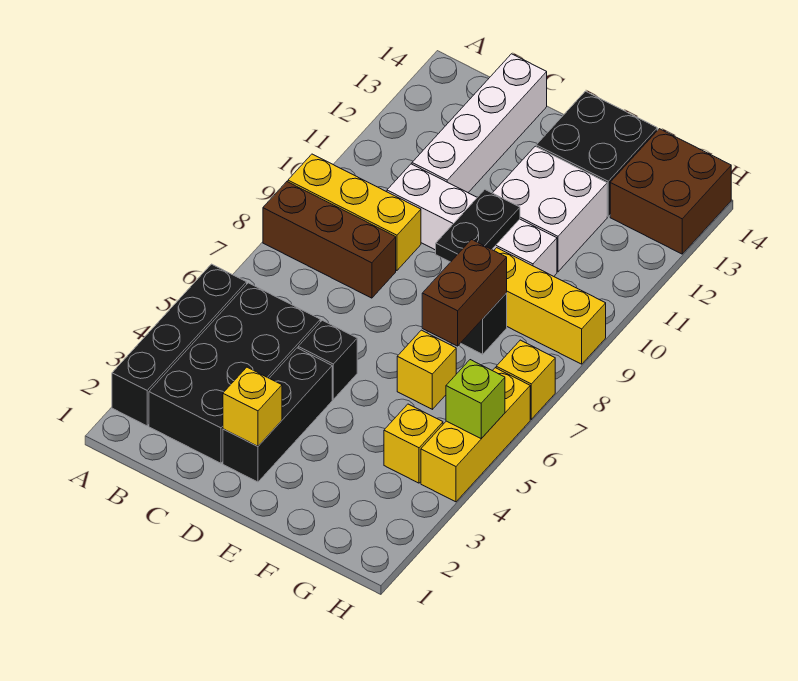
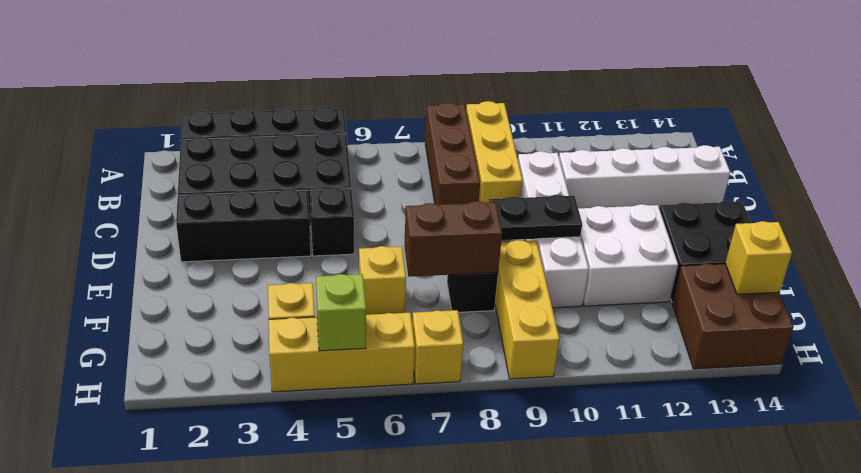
yellow brick D2 level 2 -> yellow brick G14 level 2

